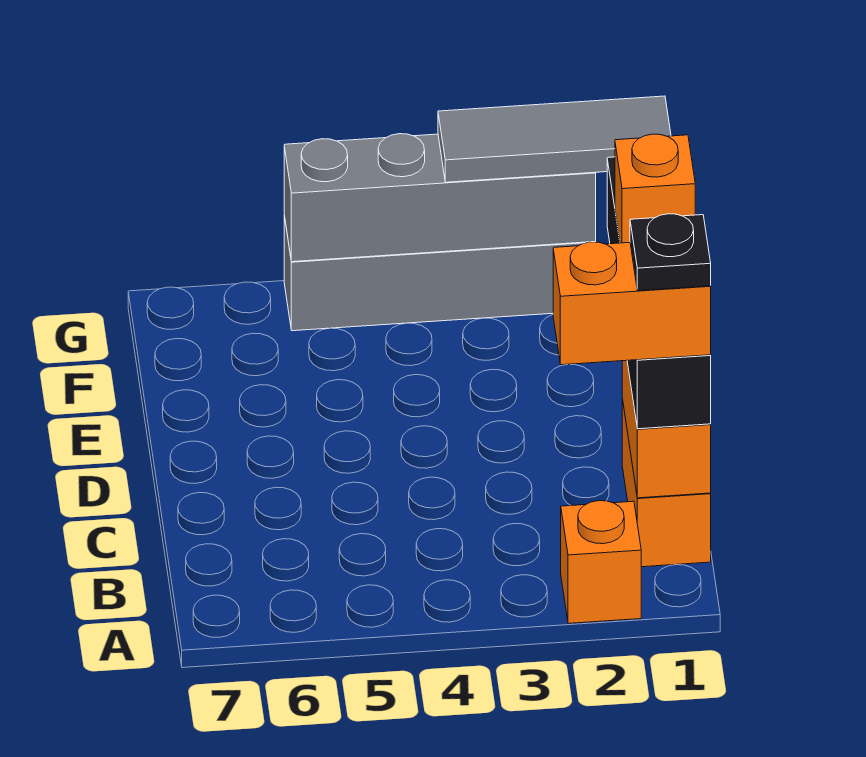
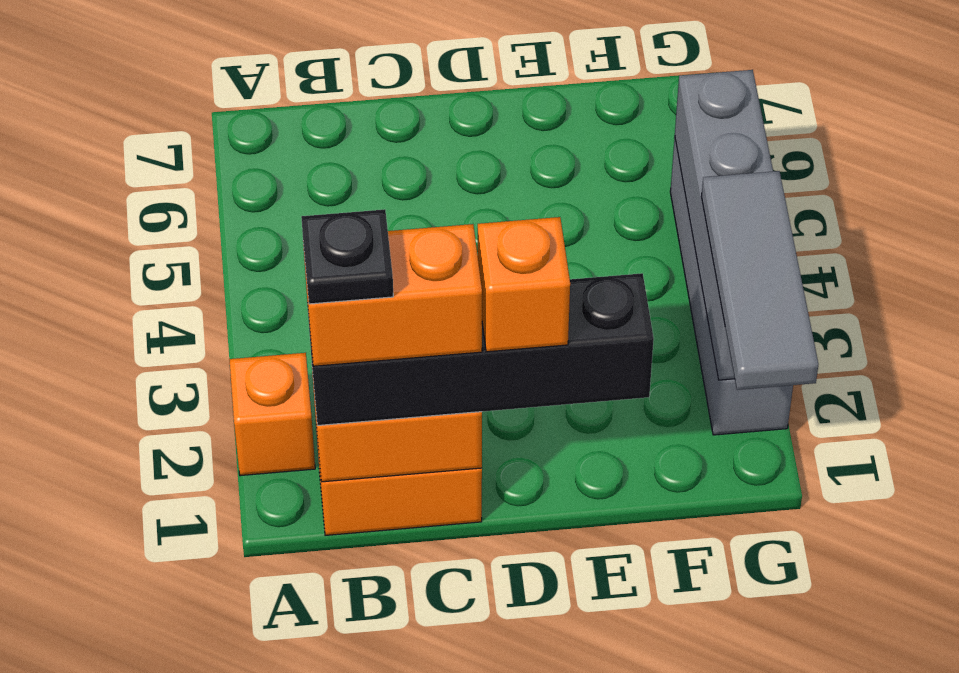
orange brick B1:B2 level 4 -> orange brick B1:C1 level 4

